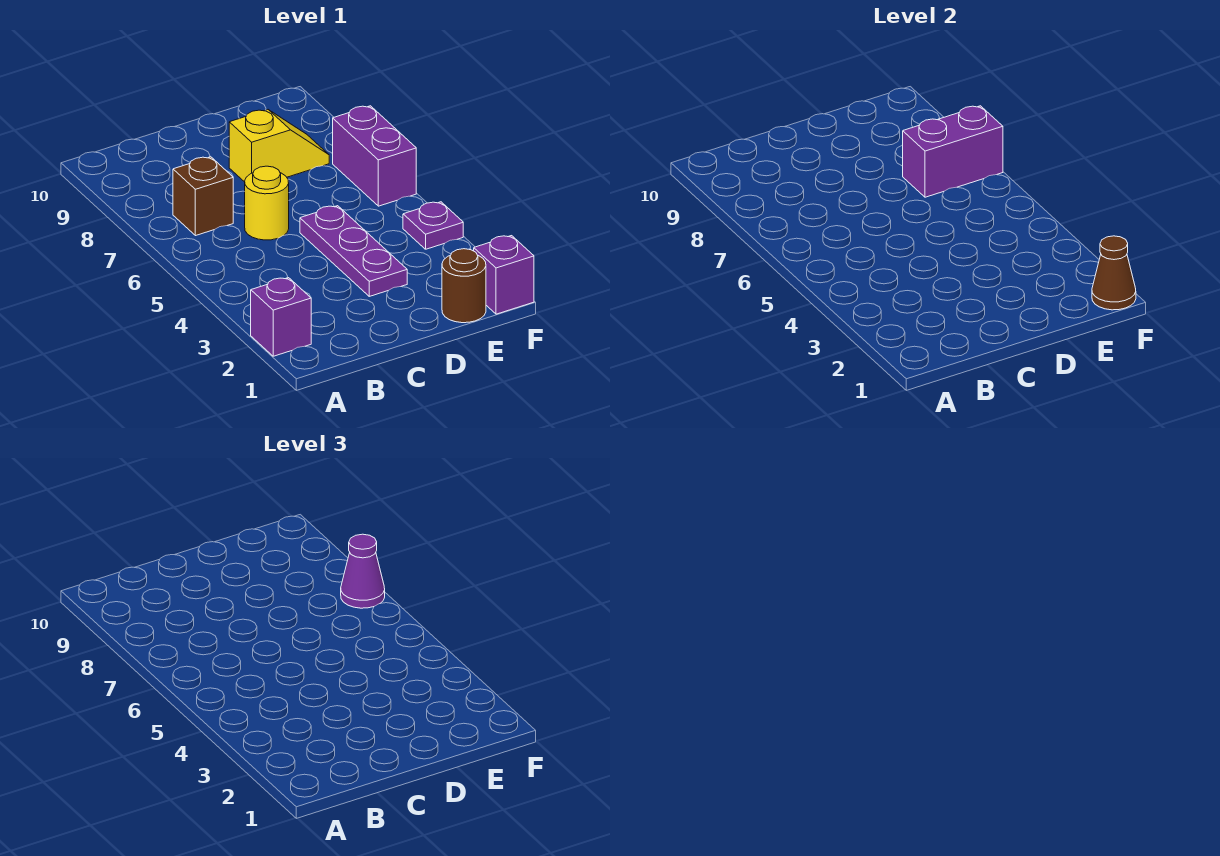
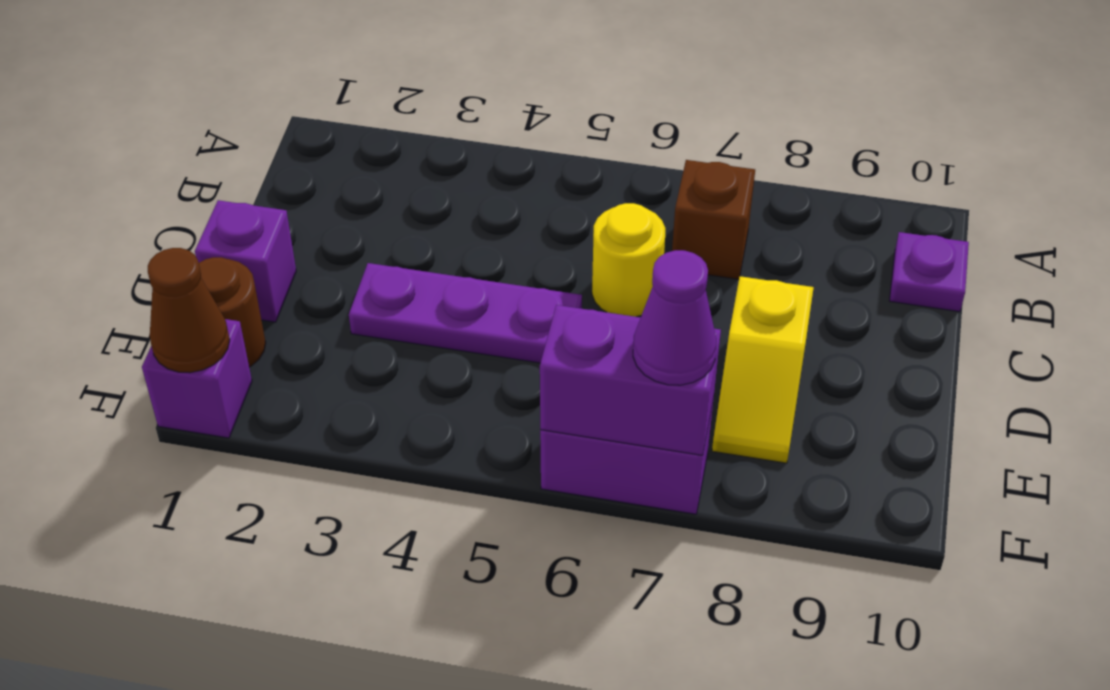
purple brick A2 level 1 -> purple brick D1 level 1
purple brick E7:F7 level 2 -> purple brick F6:F7 level 2
purple plate F4 level 1 -> purple plate B10 level 1

